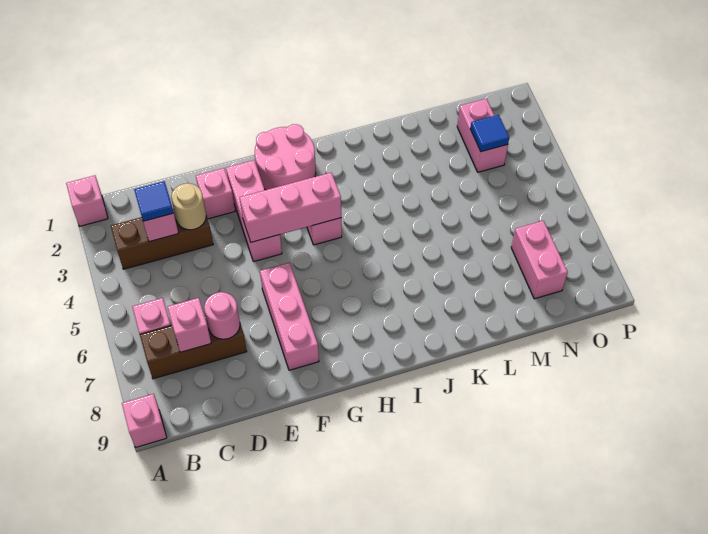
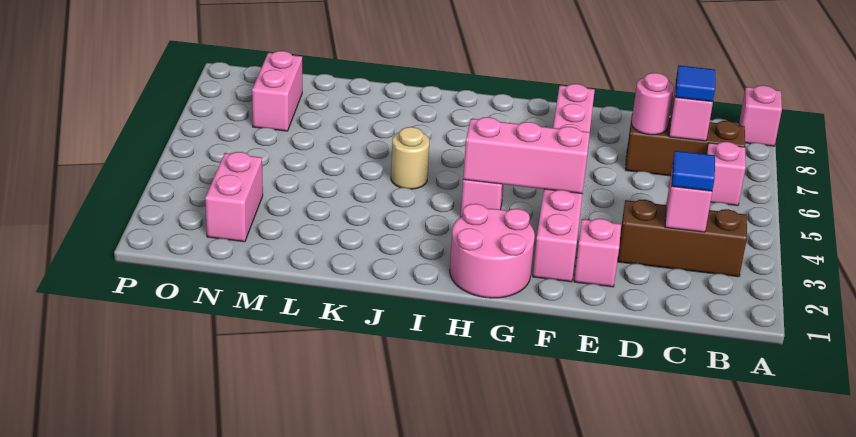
pink brick A1 level 1 -> none
tan round brick D3 level 2 -> tan round brick J5 level 1
blue tile N3 level 2 -> blue tile C7 level 3

